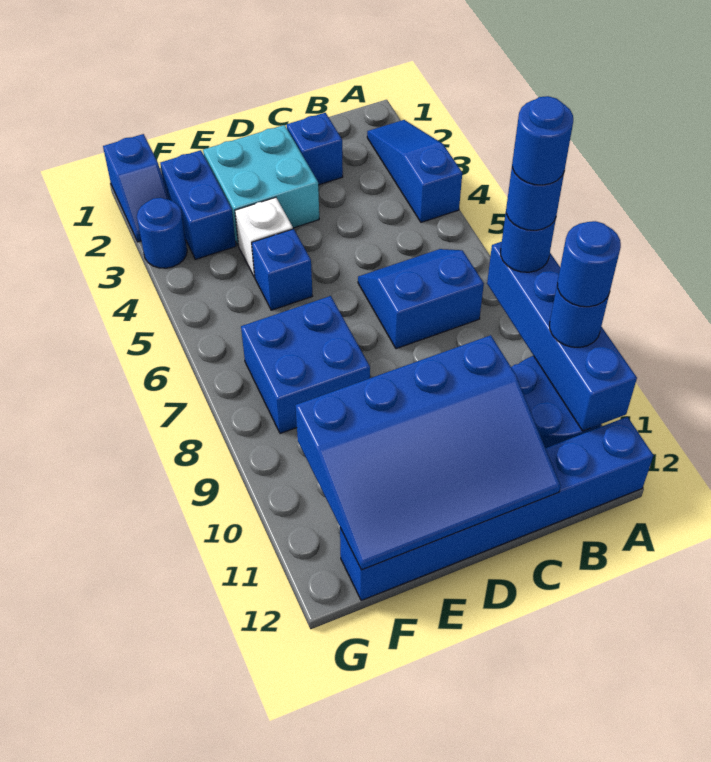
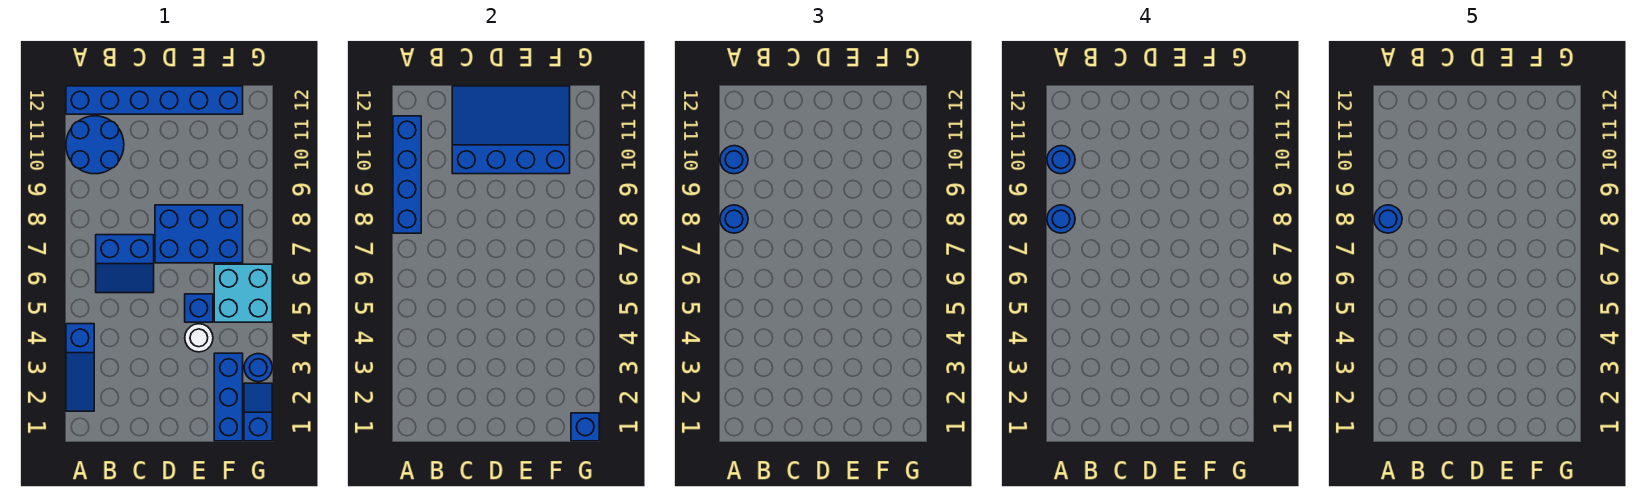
blue brick C2 level 1 -> blue brick G1 level 2
cyan brick D2:E3 level 1 -> cyan brick F5:G6 level 1
white brick E4 level 1 -> white round brick E4 level 1
blue brick E7:F8 level 1 -> blue brick D7:F8 level 1
blue brick F2:F3 level 1 -> blue brick F1:F3 level 1

